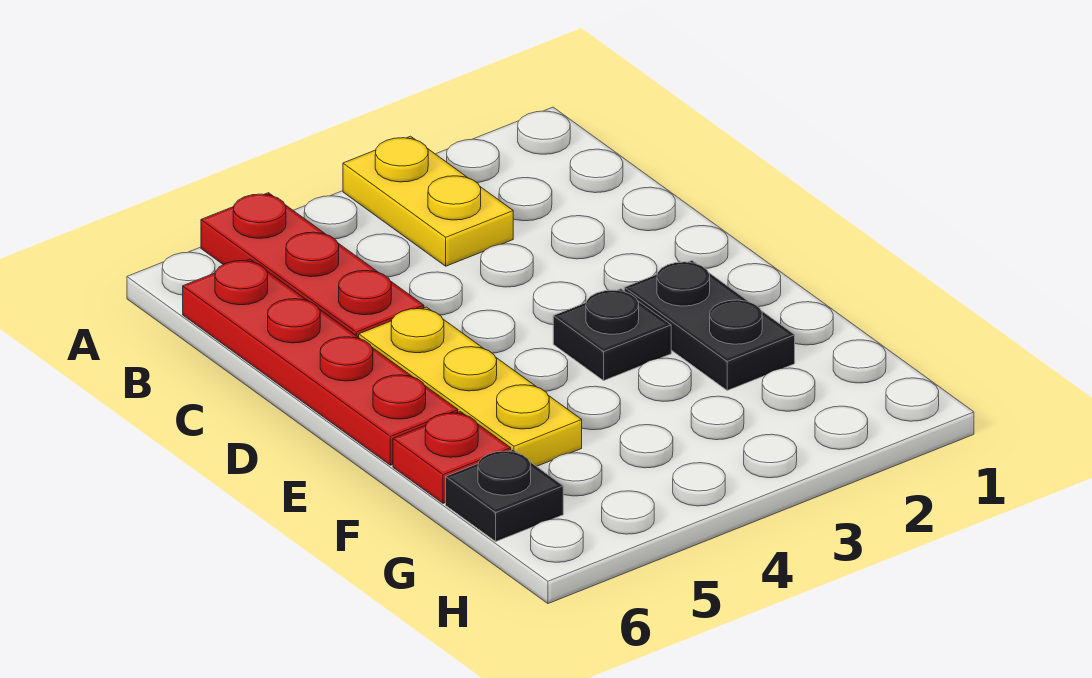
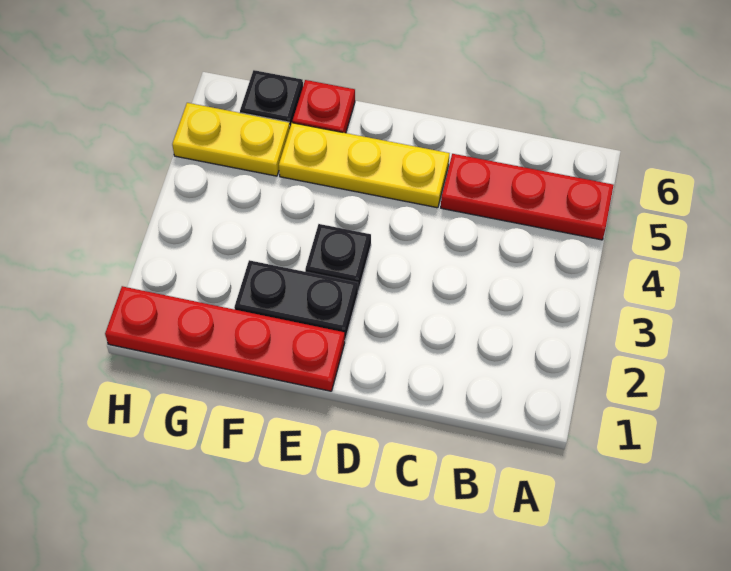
yellow plate A3:B3 level 1 -> yellow plate G5:H5 level 1
red plate B6:E6 level 1 -> red plate E1:H1 level 1

